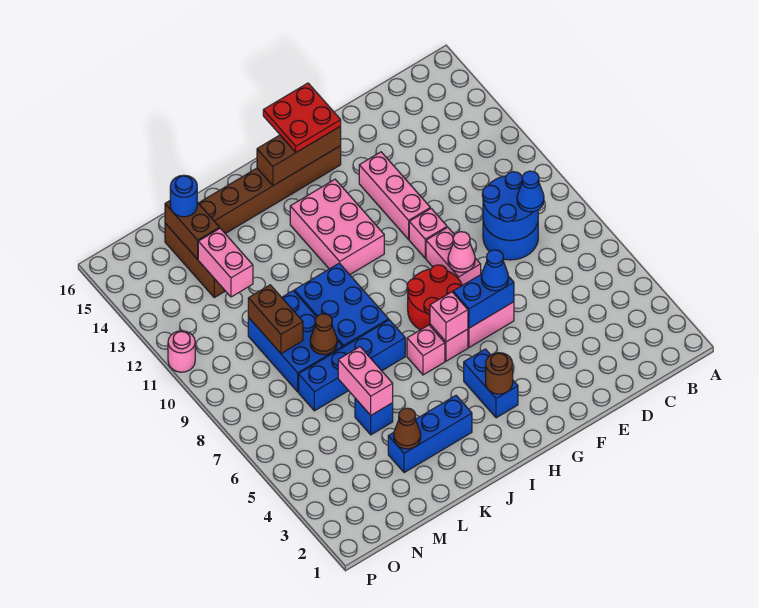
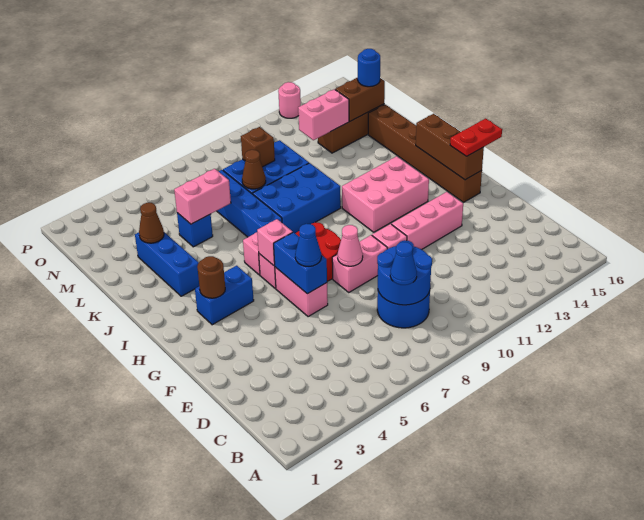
red plate G15:H16 level 3 -> red plate G15:G16 level 3
brown brick M9:M10 level 2 -> brown brick M9 level 2
pink round brick P11 level 1 -> pink round brick P13 level 1

